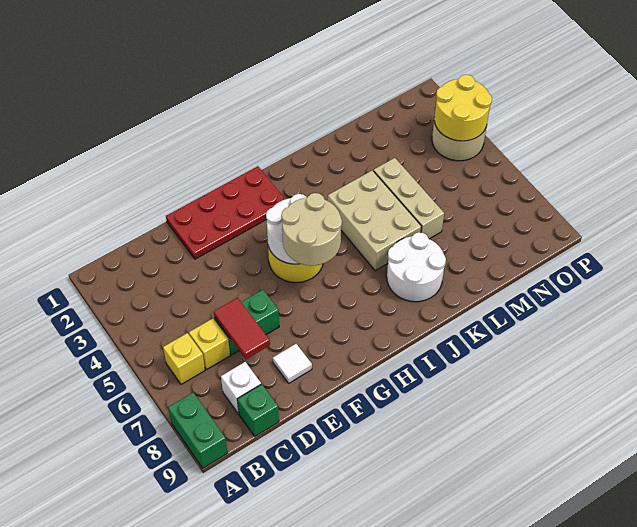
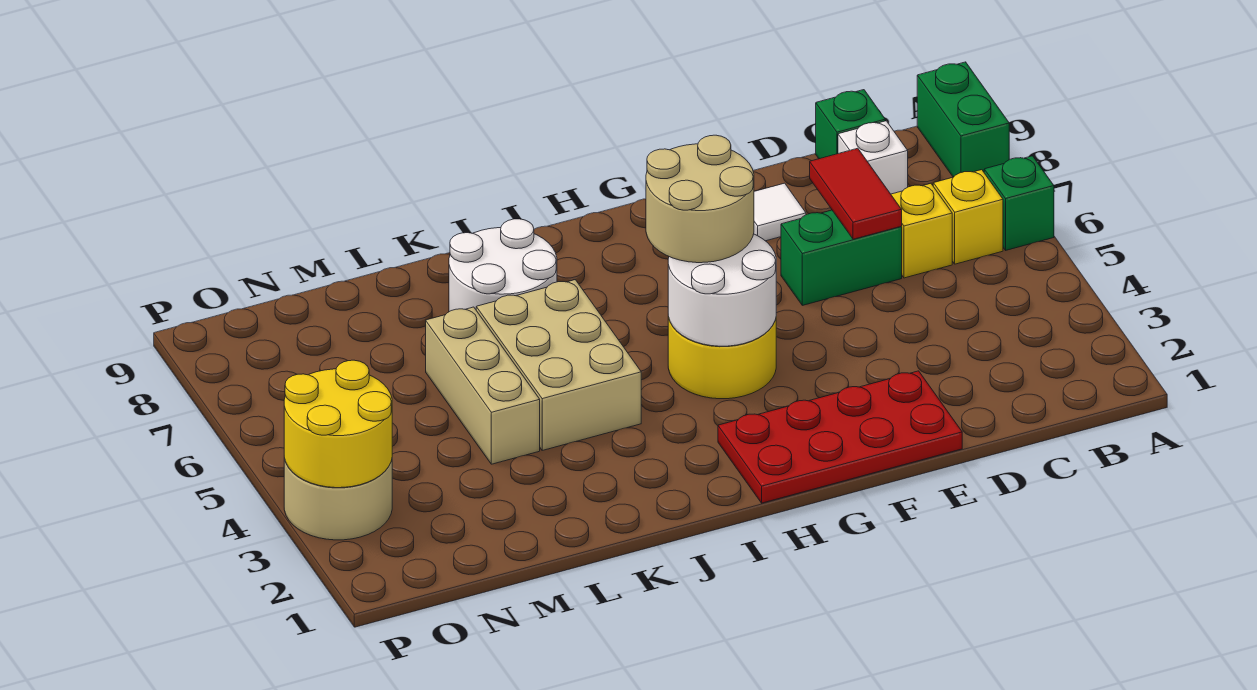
none -> green brick A6 level 1

